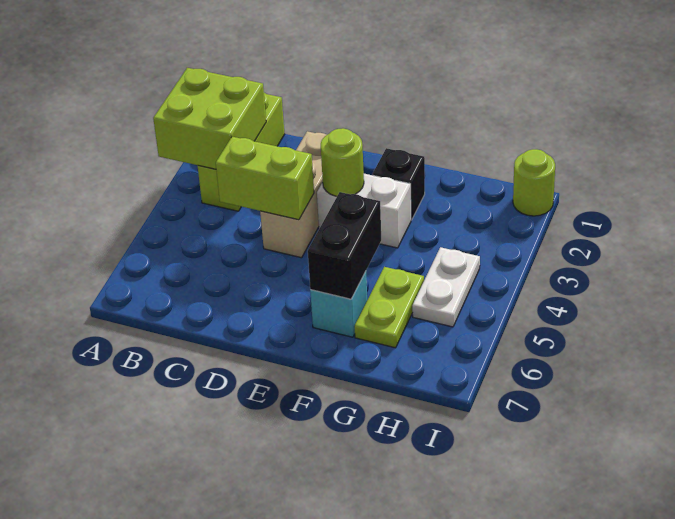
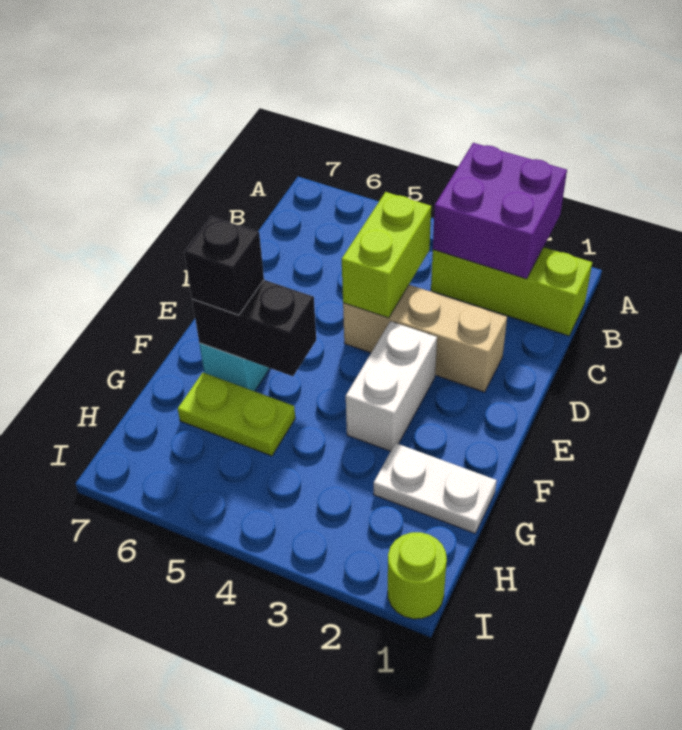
lime brick A2:B3 level 2 -> purple brick A2:B3 level 2
lime round brick E3 level 2 -> none
black brick F2 level 1 -> black brick F6 level 3
white plate H4:H5 level 1 -> white plate G1:G2 level 1

